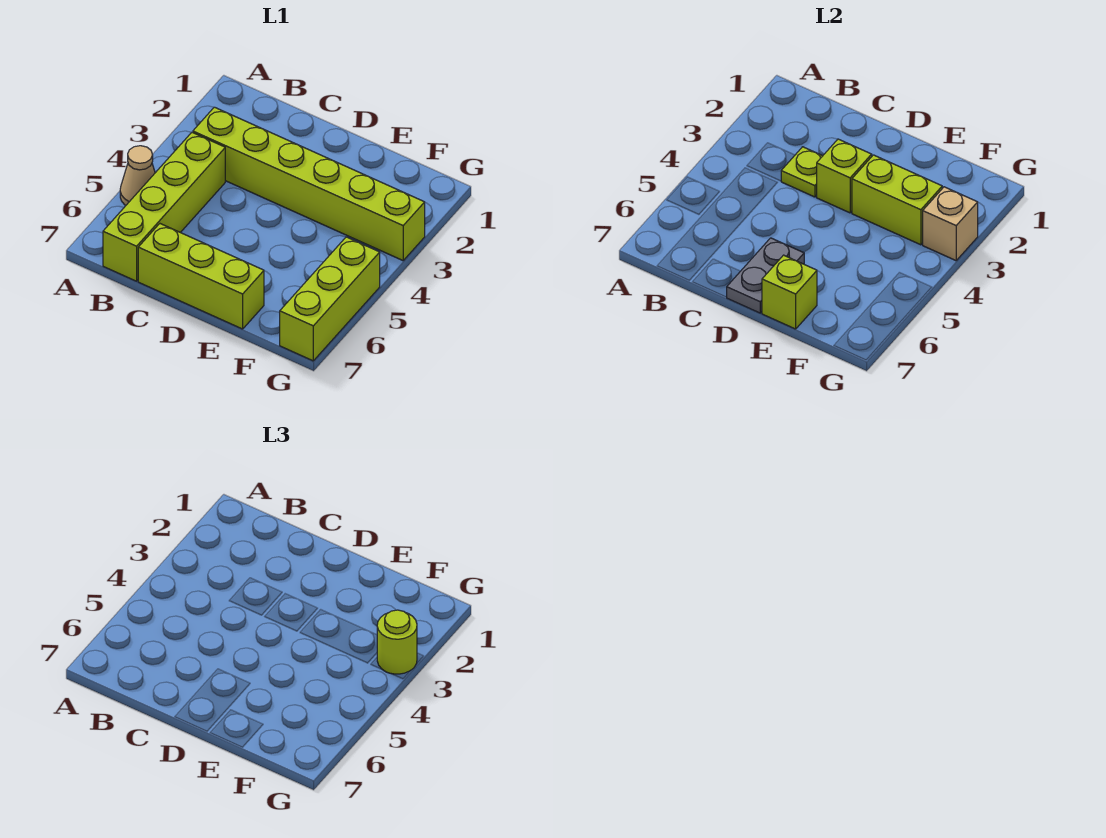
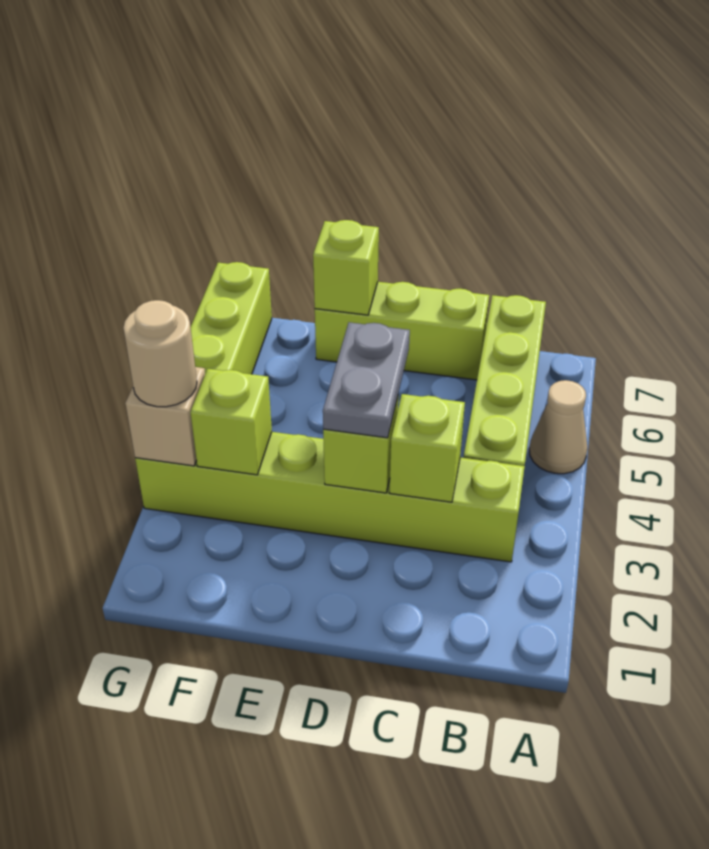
lime plate C3 level 2 -> lime brick C3 level 2
grey plate D6:D7 level 2 -> grey plate D3:D4 level 3
lime brick E3:F3 level 2 -> lime brick F3 level 2
lime round brick G3 level 3 -> tan round brick G3 level 3

